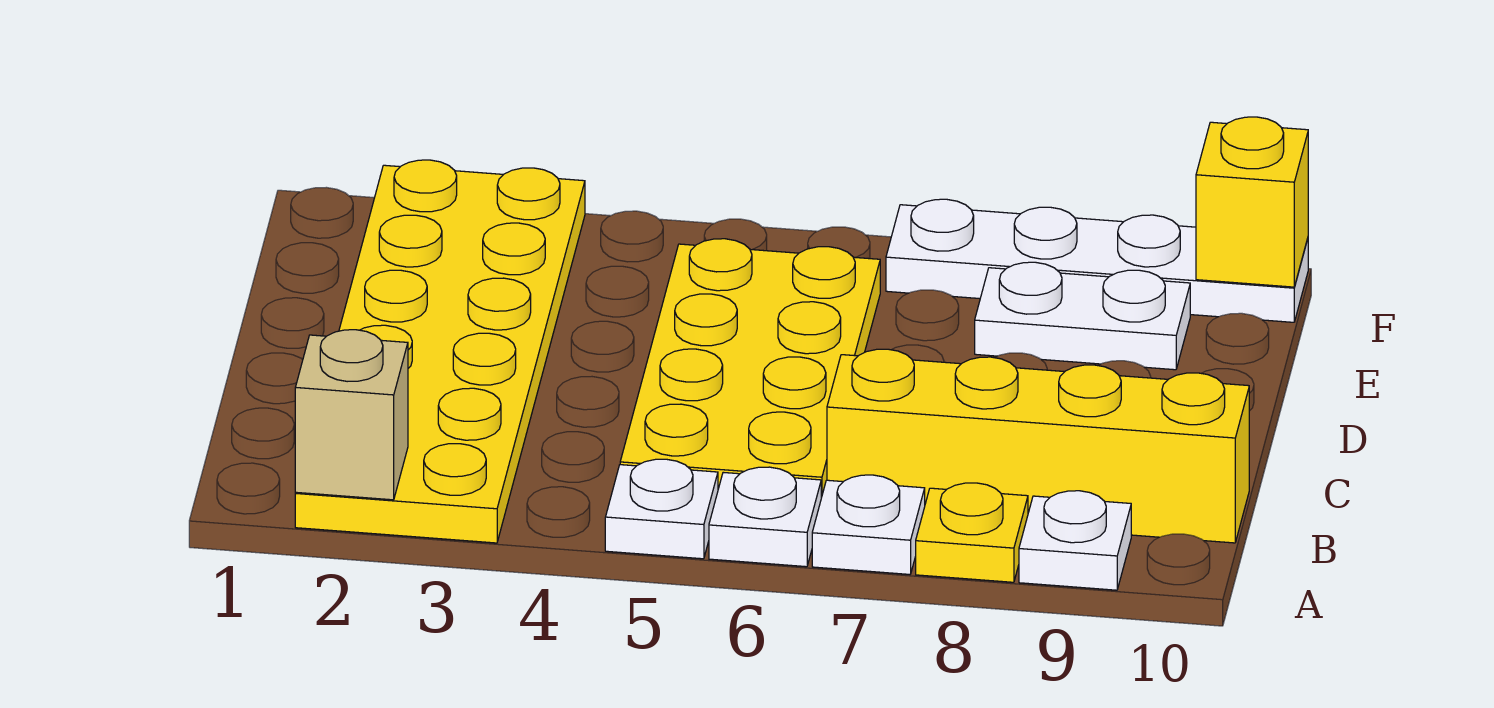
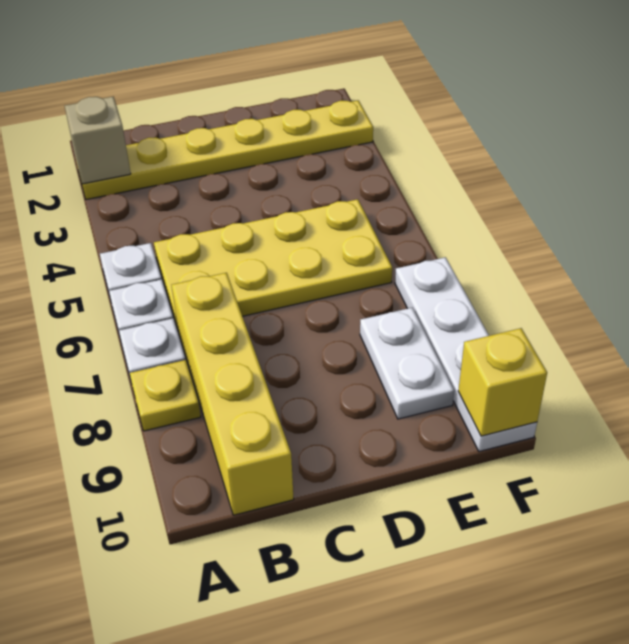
yellow plate A2:F3 level 1 -> yellow plate A2:F2 level 1
white plate A9 level 1 -> none

